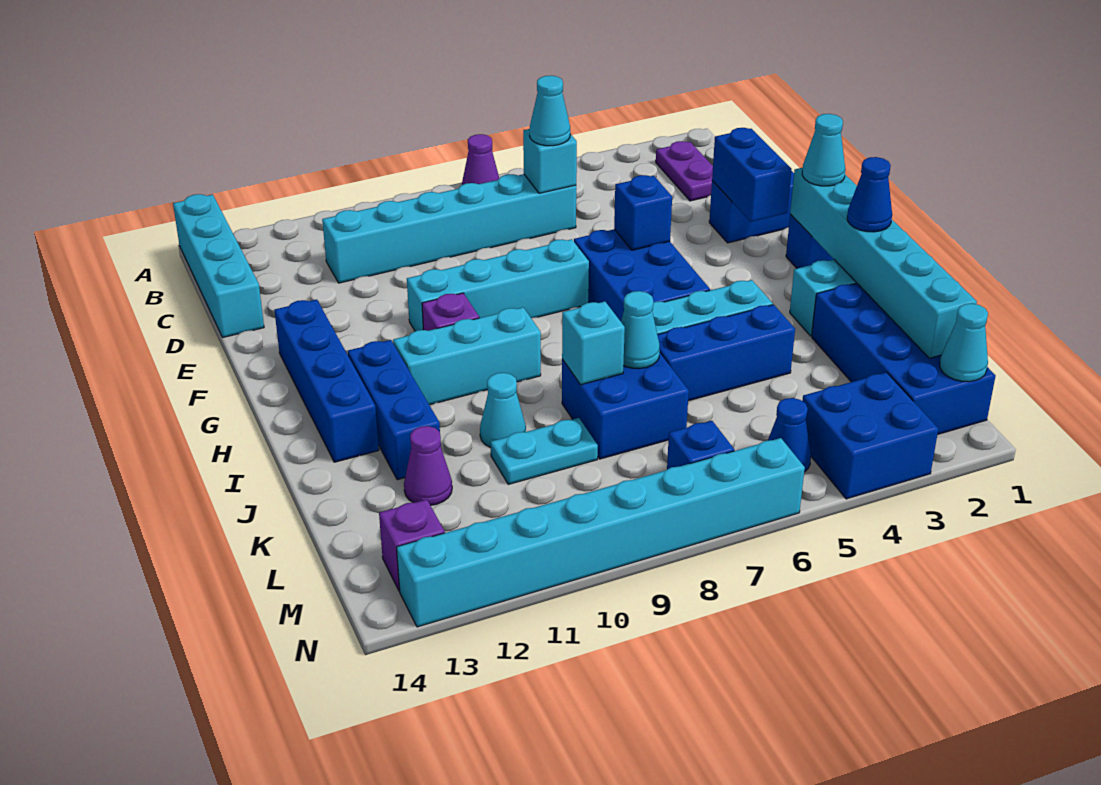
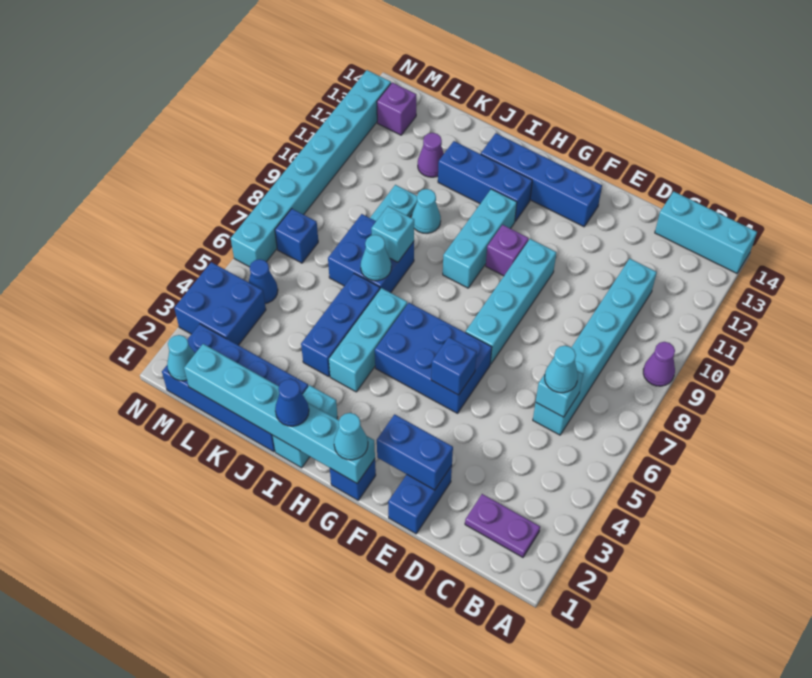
purple cone A7 level 1 -> purple cone A9 level 1
cyan brick A14:D14 level 1 -> cyan brick A14:C14 level 1

